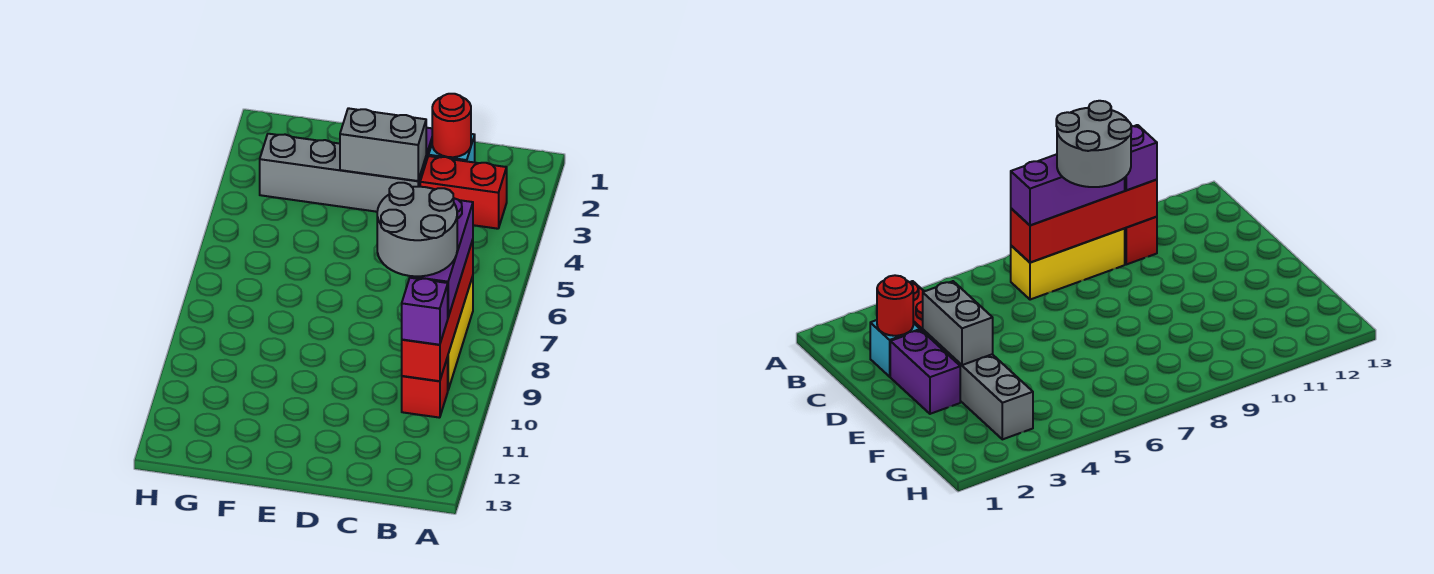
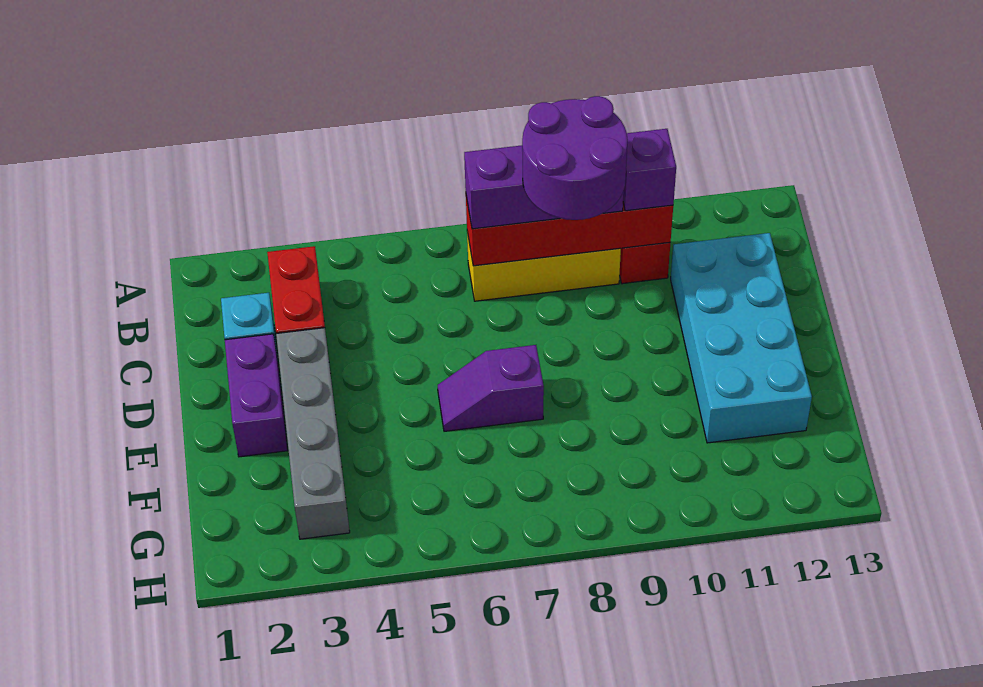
grey round brick B8:C9 level 4 -> purple round brick B8:C9 level 4
red round brick C2 level 2 -> none
none -> cyan brick C11:F12 level 1
grey brick D3:E3 level 2 -> none
none -> purple slope E6:E7 level 1 top 7

